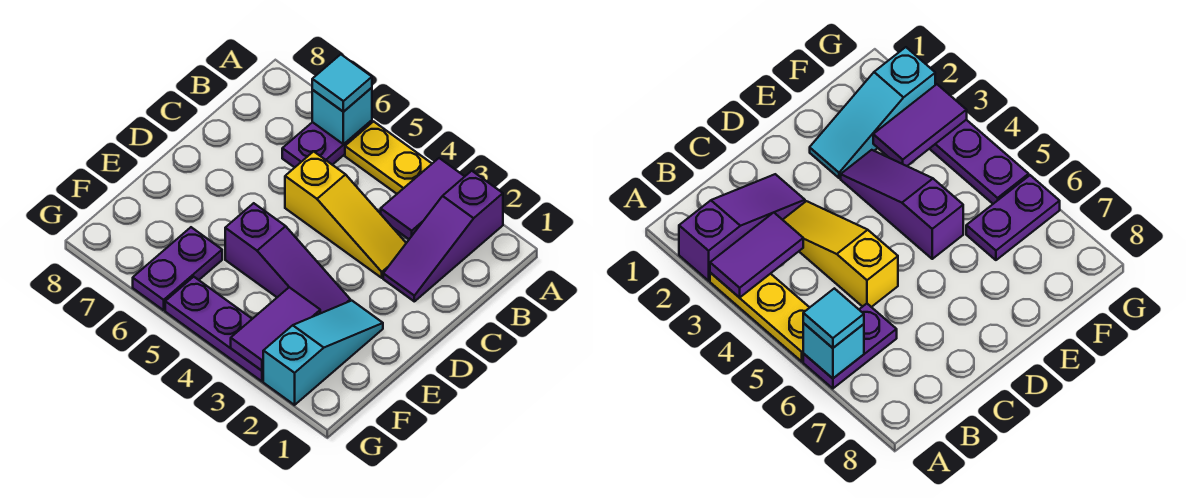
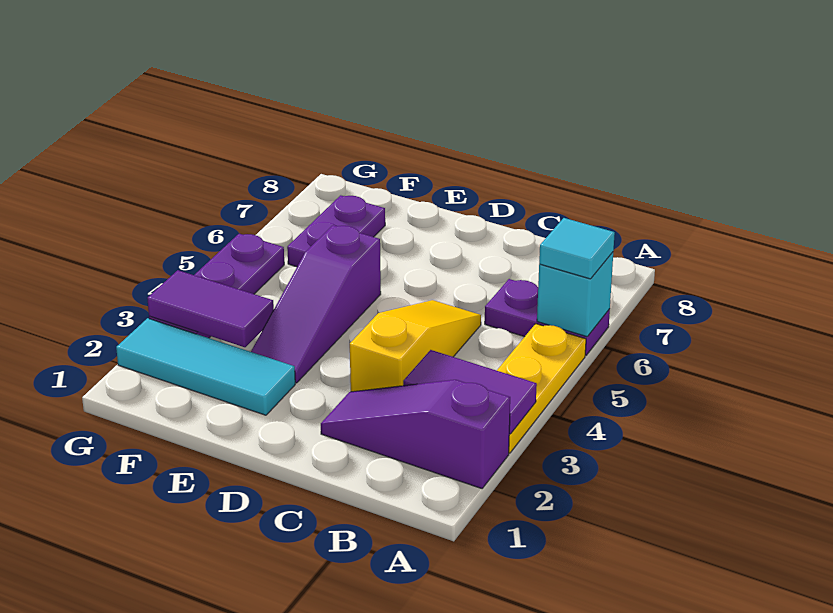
yellow slope C3:C5 level 1 top 5 -> yellow slope C3:C5 level 1 top 3
cyan slope E2:G2 level 1 top G -> cyan tile E2:G2 level 1
purple plate F6:G6 level 1 -> purple plate F6:F7 level 1

